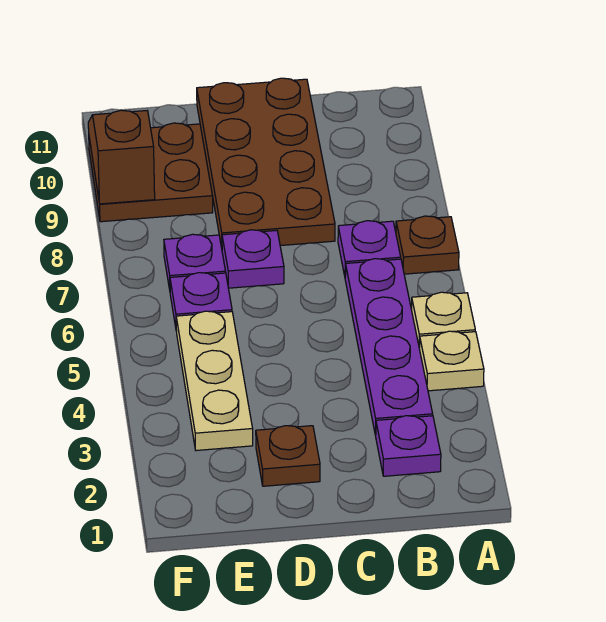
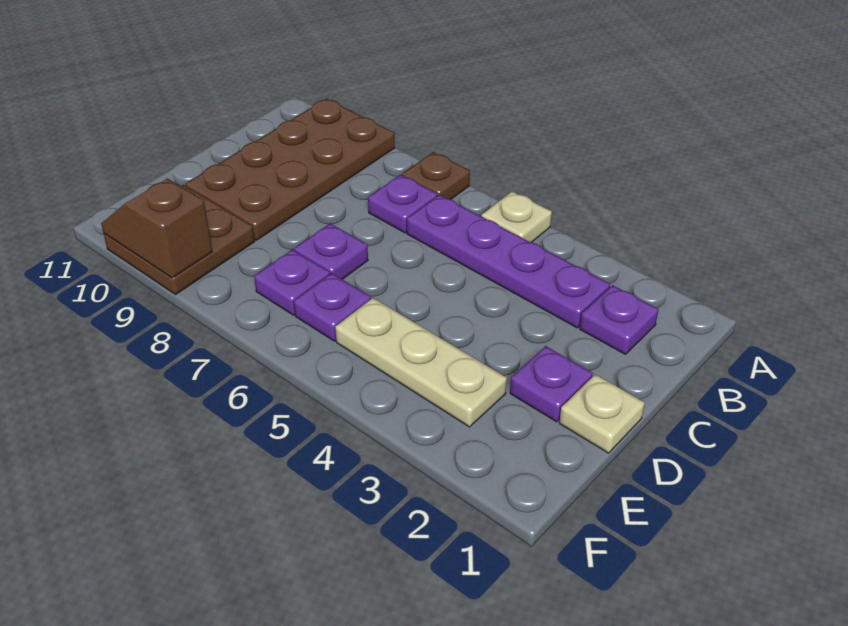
tan plate A4 level 1 -> tan plate D1 level 1
brown plate C8:D11 level 1 -> brown plate A9:D10 level 1
brown plate D2 level 1 -> purple plate D2 level 1

